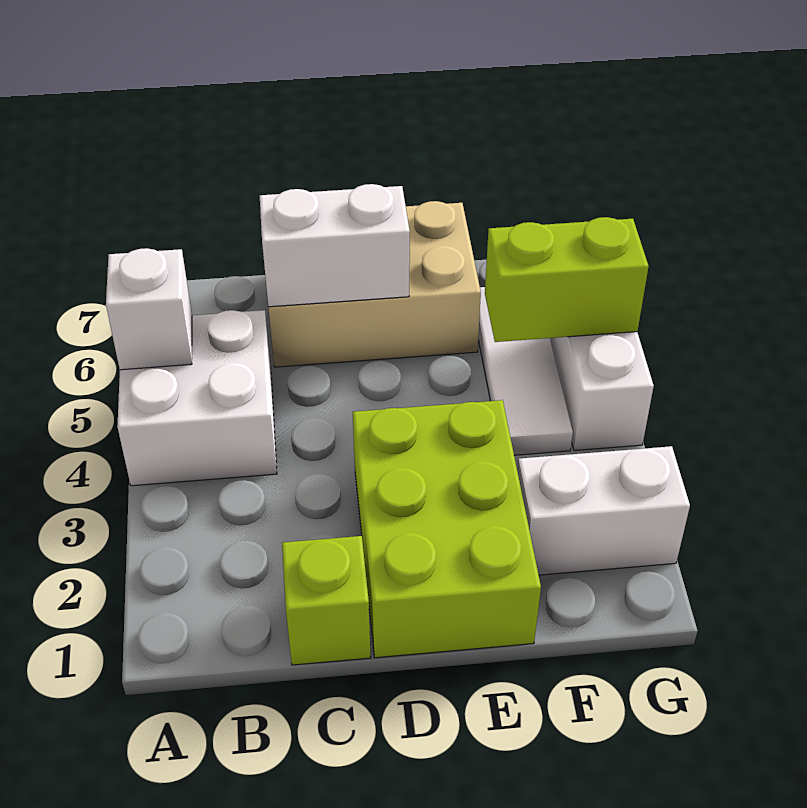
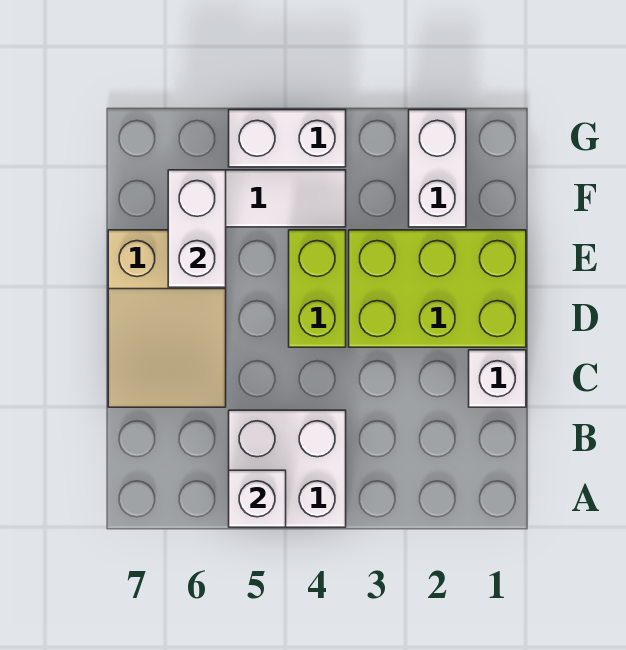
lime brick C1 level 1 -> white brick C1 level 1
tan brick C6:E7 level 1 -> tan slope C6:E7 level 1 top E
white brick C6:D6 level 2 -> white brick E6:F6 level 2
lime brick F5:G5 level 2 -> lime brick D4:E4 level 1

